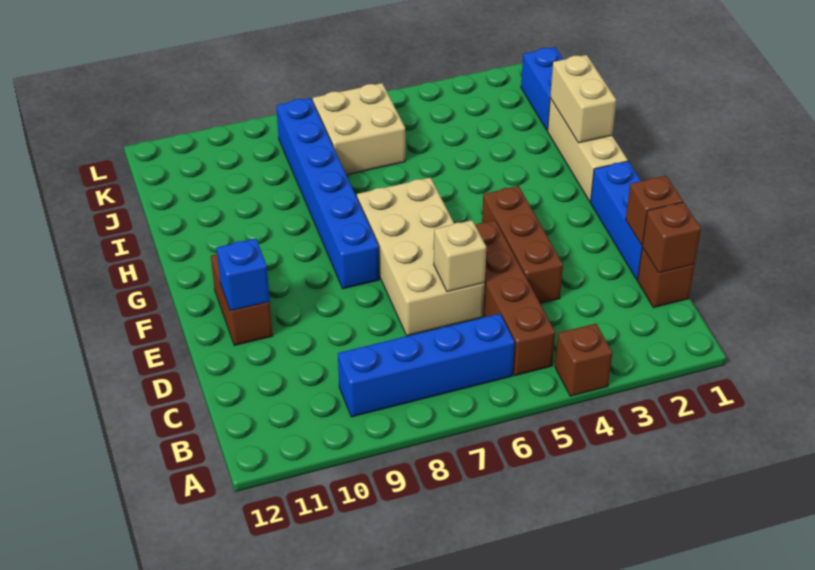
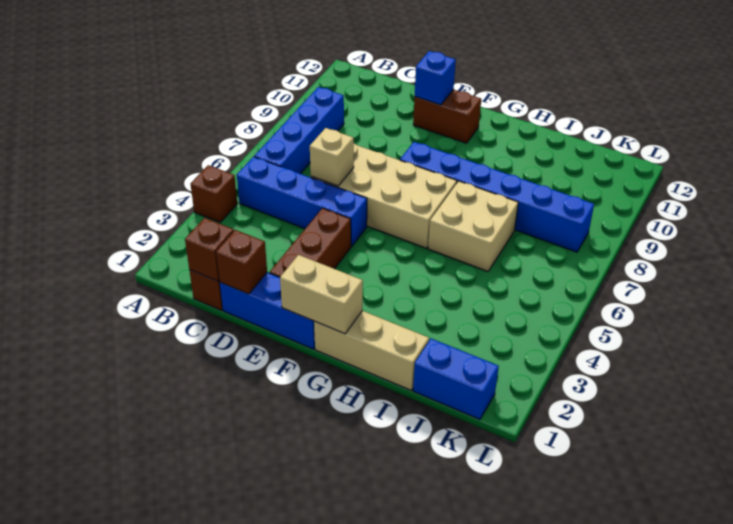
brown brick B5:E5 level 1 -> blue brick B5:E5 level 1
brown brick D4:F4 level 1 -> brown brick E2:E4 level 1
tan brick H1:I1 level 2 -> tan brick F1:G1 level 2
tan brick J6:K7 level 1 -> tan brick H6:I7 level 1

